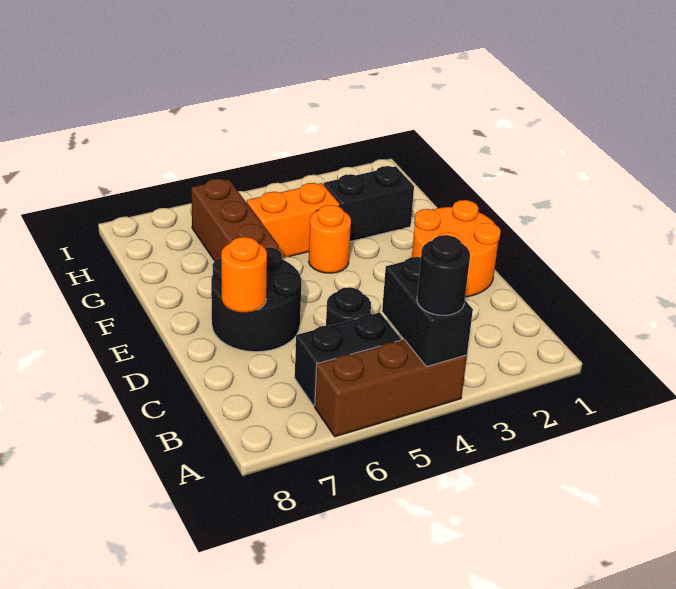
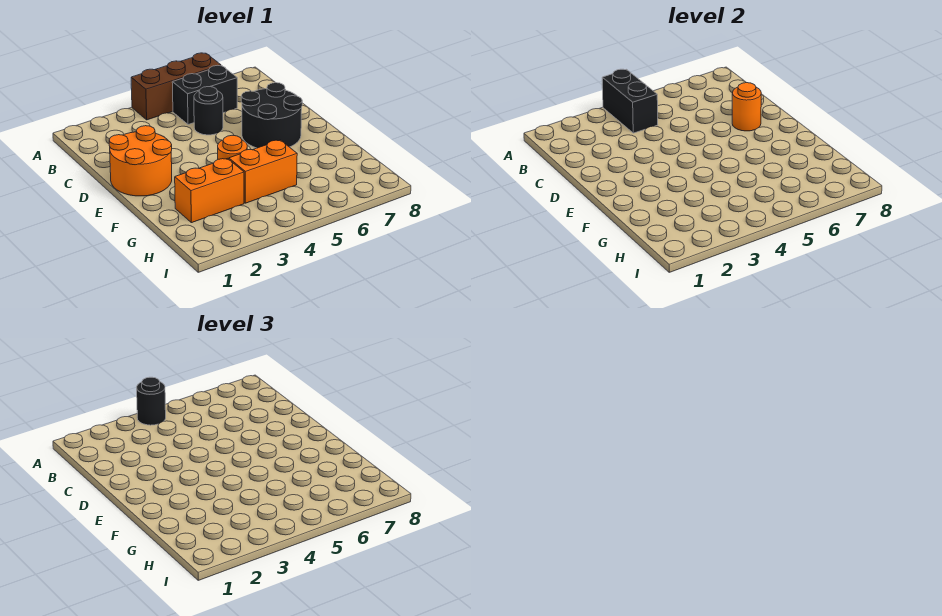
brown brick F6:H6 level 1 -> none
black brick G2:G3 level 1 -> orange brick G2:G3 level 1

